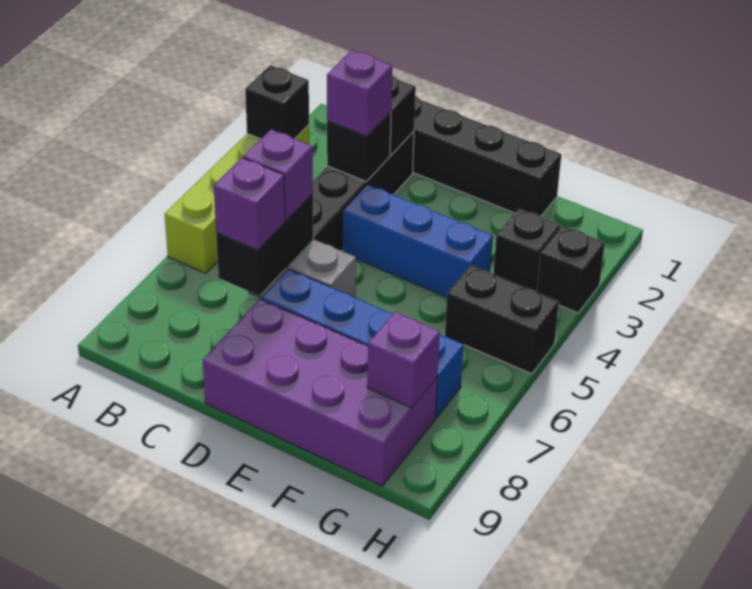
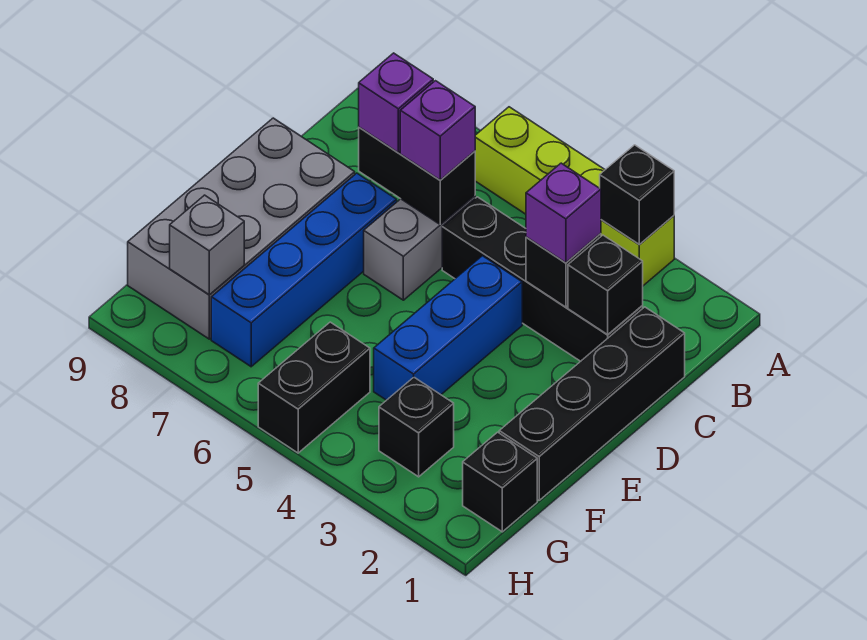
purple brick D8:G9 level 1 -> grey brick D8:G9 level 1
purple brick G8 level 2 -> grey brick G8 level 2
black brick H3 level 1 -> black brick G1 level 1

